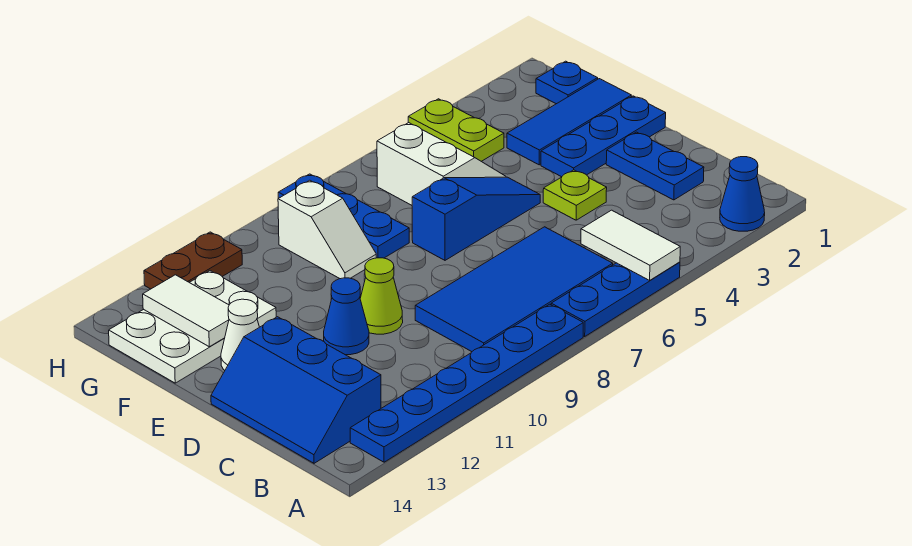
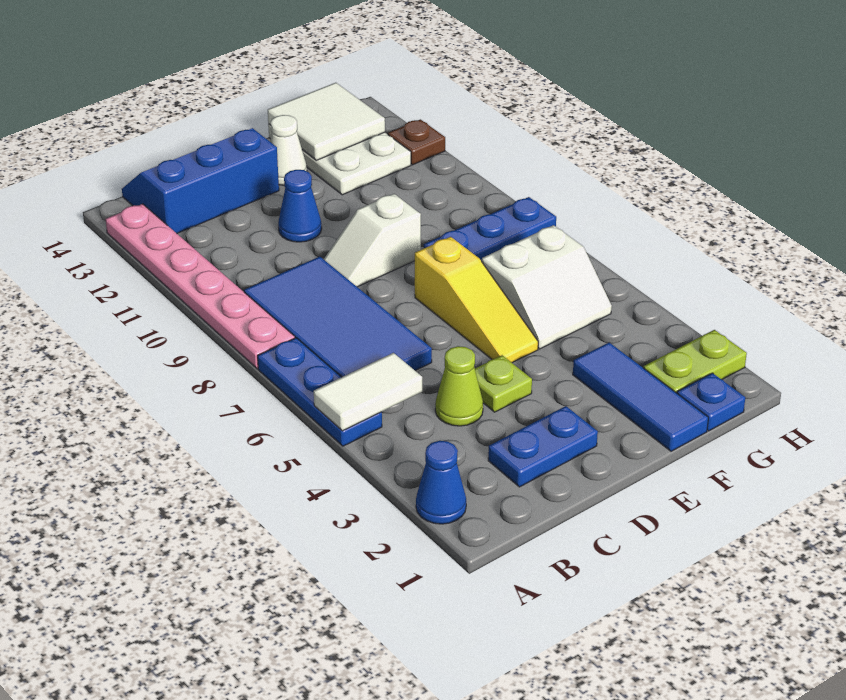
blue plate A8:A13 level 1 -> pink plate A8:A13 level 1
lime cone D10 level 1 -> lime cone C4 level 1
blue plate E1:E3 level 1 -> none
blue slope E5:E7 level 1 top 7 -> yellow slope E5:E7 level 1 top 7
white slope F9:G9 level 1 top G -> white slope D9:E9 level 1 top E
white tile F13:G13 level 2 -> white tile F13:G14 level 2
lime plate G4:H4 level 1 -> lime plate G2:H2 level 1
brown plate H11:H12 level 1 -> brown plate H12 level 1

